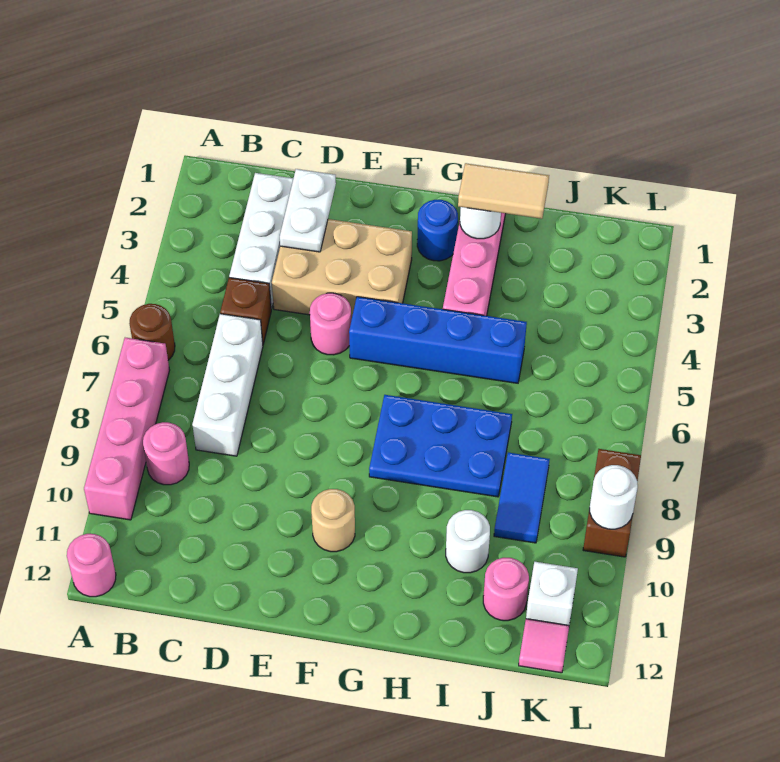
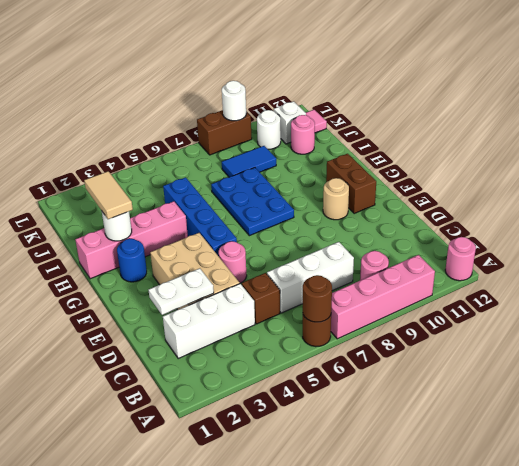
none -> brown round brick A6 level 2
none -> brown brick F11:G11 level 1
white round brick I10 level 1 -> white round brick K10 level 1

